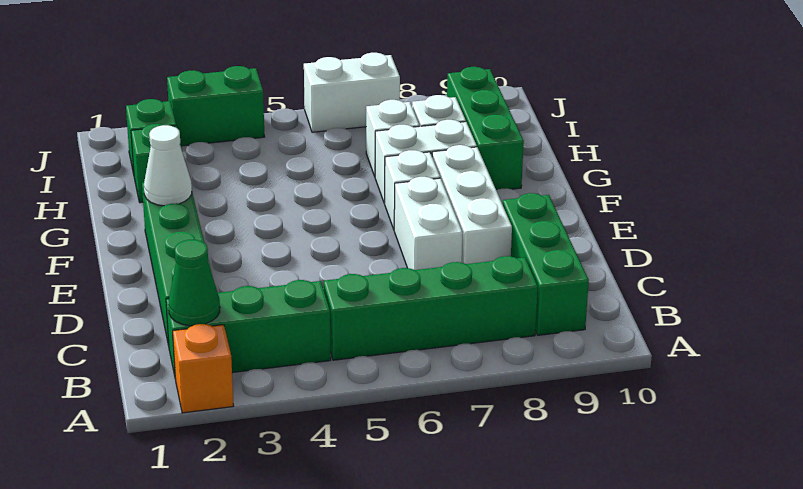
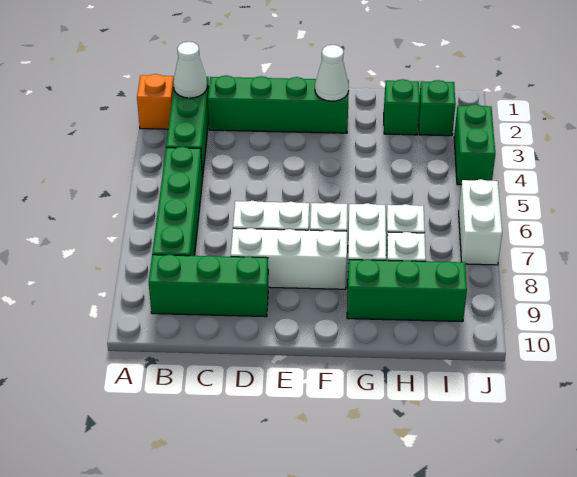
green cone B2 level 2 -> white cone B2 level 2

